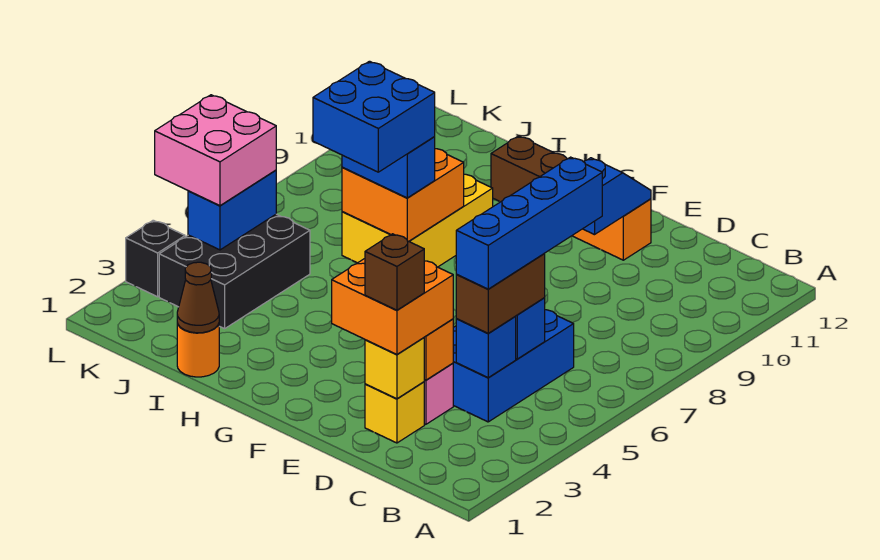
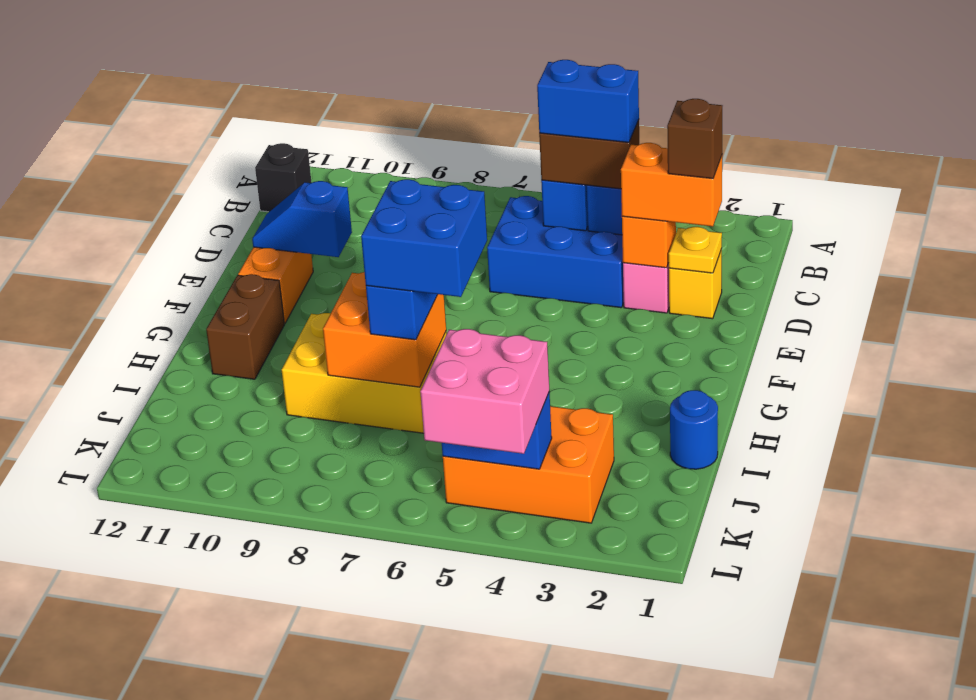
blue brick C4:C7 level 4 -> blue brick C4:C5 level 4
yellow brick D2 level 2 -> yellow plate D2 level 2
orange brick D2:E3 level 3 -> orange brick D2:D3 level 3
orange round brick I1 level 1 -> blue round brick I1 level 1
brown cone I1 level 2 -> none
black brick J3:K5 level 1 -> orange brick J3:K5 level 1
black brick L3 level 1 -> black brick B12 level 1

